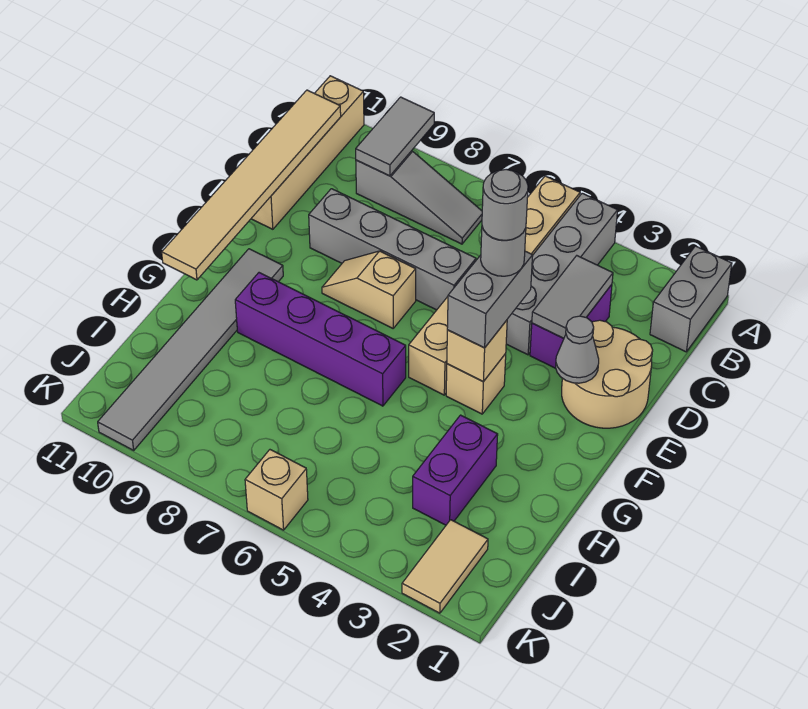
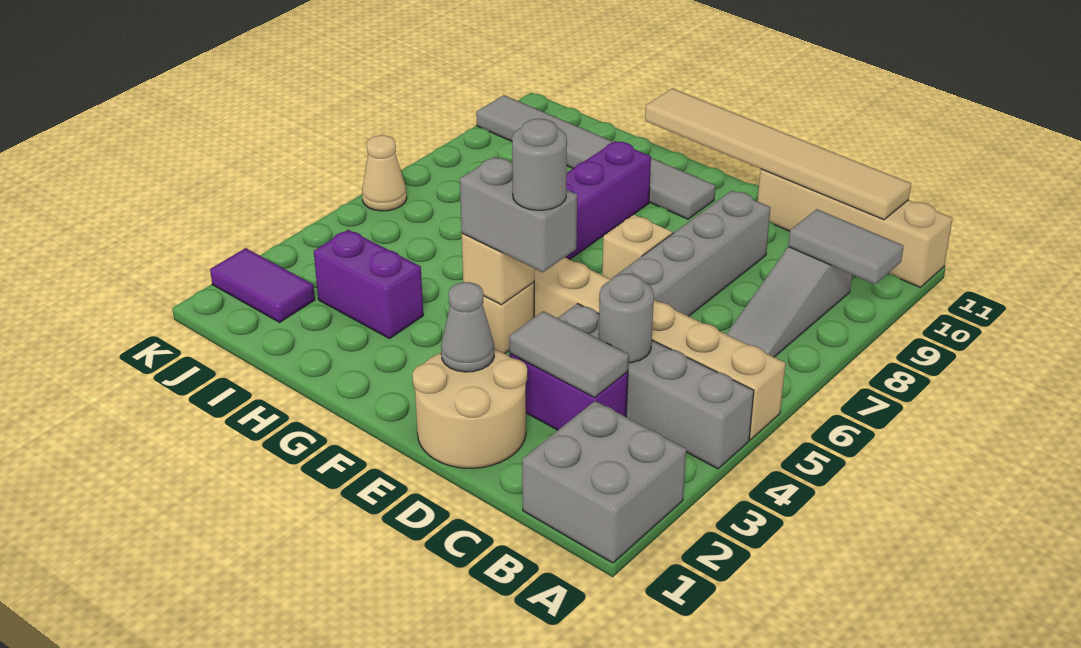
grey brick A1:B1 level 1 -> grey brick A1:B2 level 1
grey round brick E4 level 5 -> grey round brick C4 level 2
tan tile J2:K2 level 1 -> purple tile J2:K2 level 1
tan brick K6 level 1 -> tan cone K6 level 1

